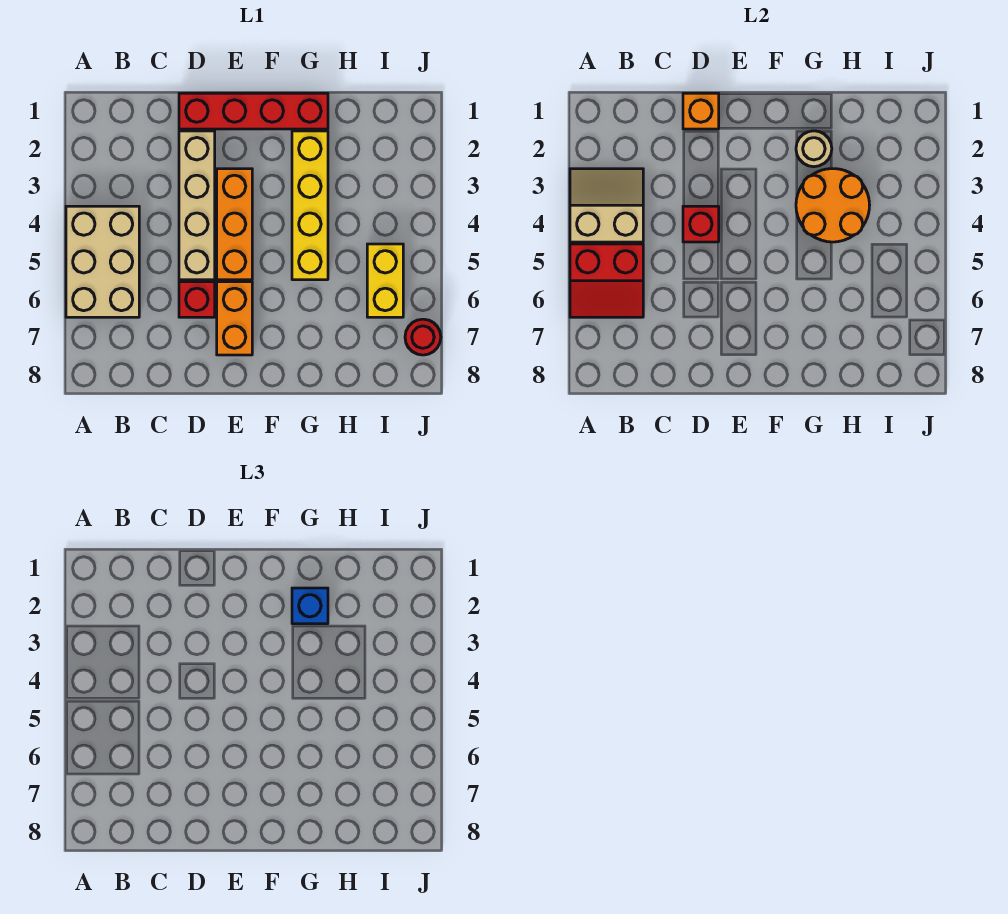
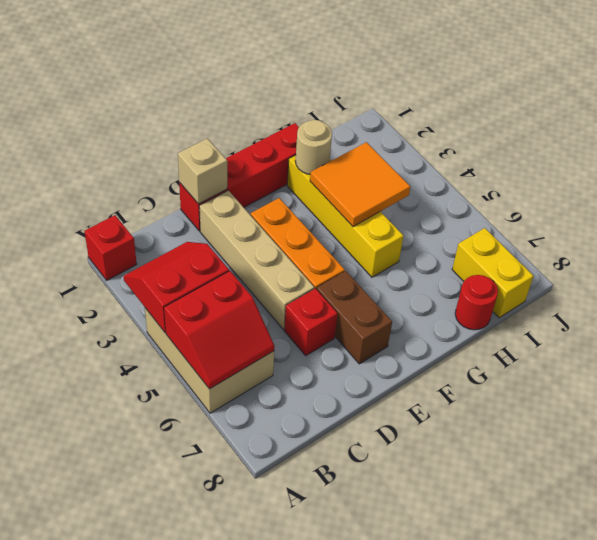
tan slope A3:B4 level 2 top 4 -> red slope A3:B4 level 2 top 4
orange brick D1 level 2 -> tan brick D1 level 2
red brick D4 level 2 -> red brick A1 level 1
orange brick E6:E7 level 1 -> brown brick E6:E7 level 1
blue brick G2 level 3 -> none
orange round brick G3:H4 level 2 -> orange tile G3:H4 level 2
yellow brick I5:I6 level 1 -> yellow brick I7:I8 level 1
red round brick J7 level 1 -> red round brick H8 level 1

